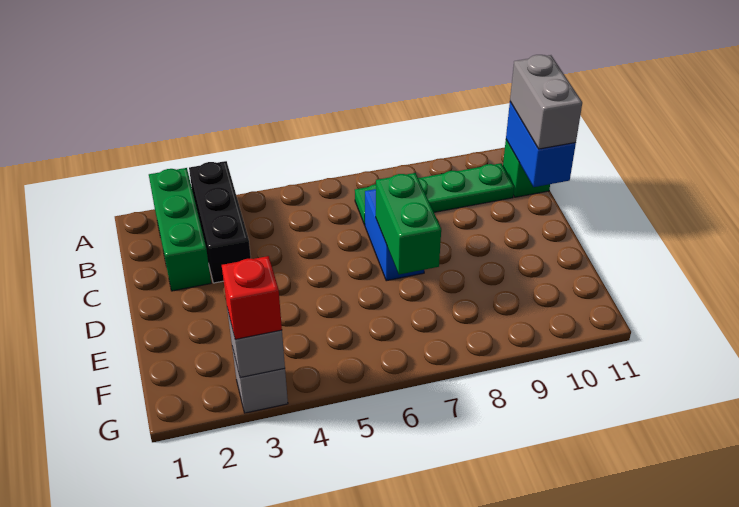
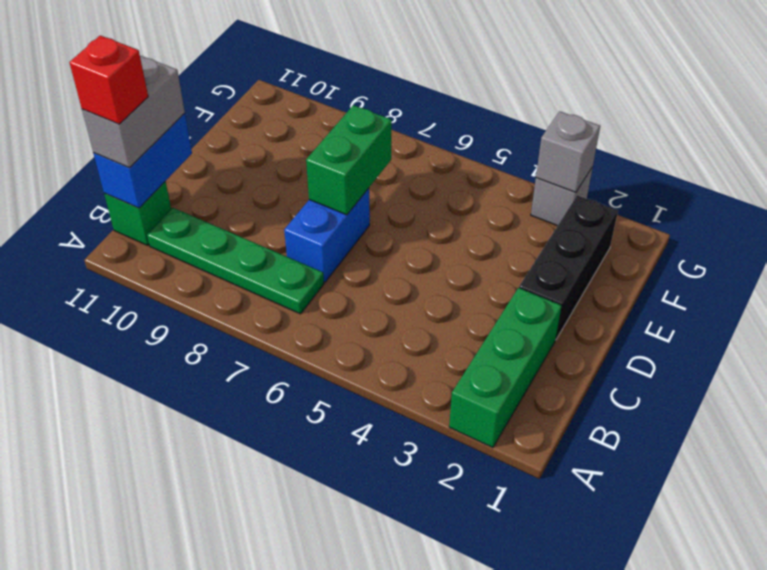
black brick A3:C3 level 1 -> black brick D2:F2 level 1
red brick G3 level 3 -> red brick B11 level 4

